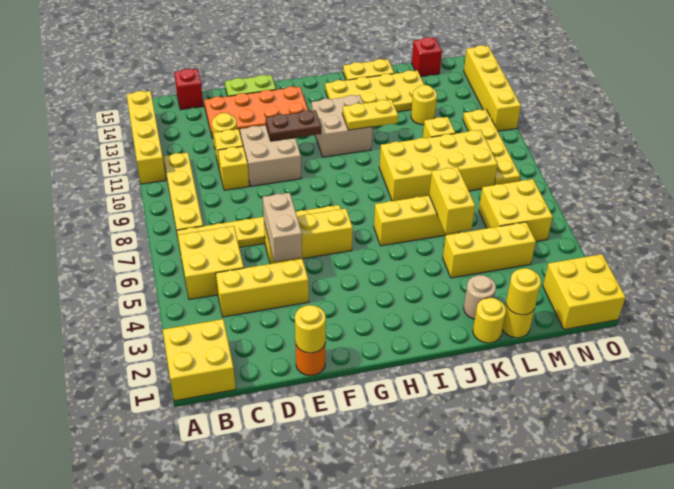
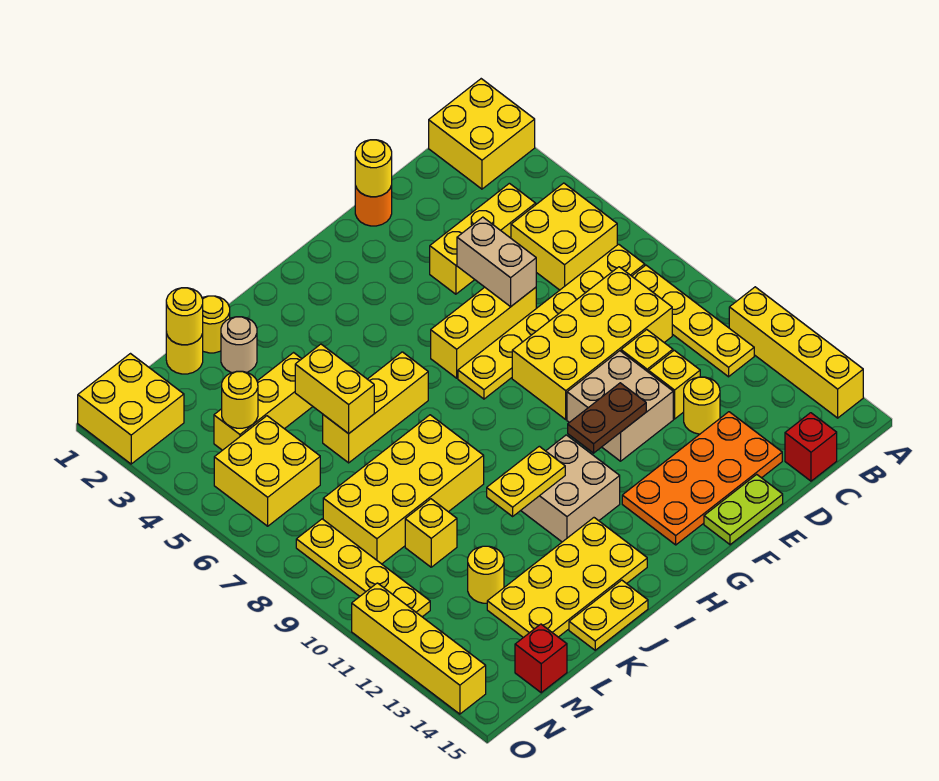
none -> yellow brick C8:F9 level 1
none -> yellow round brick M4 level 2

